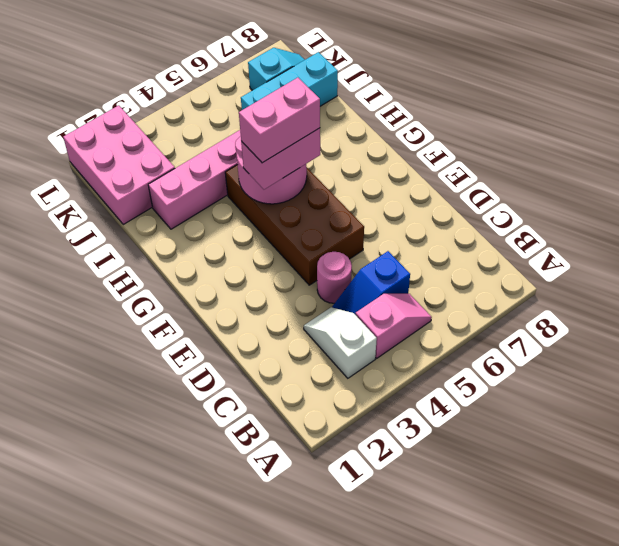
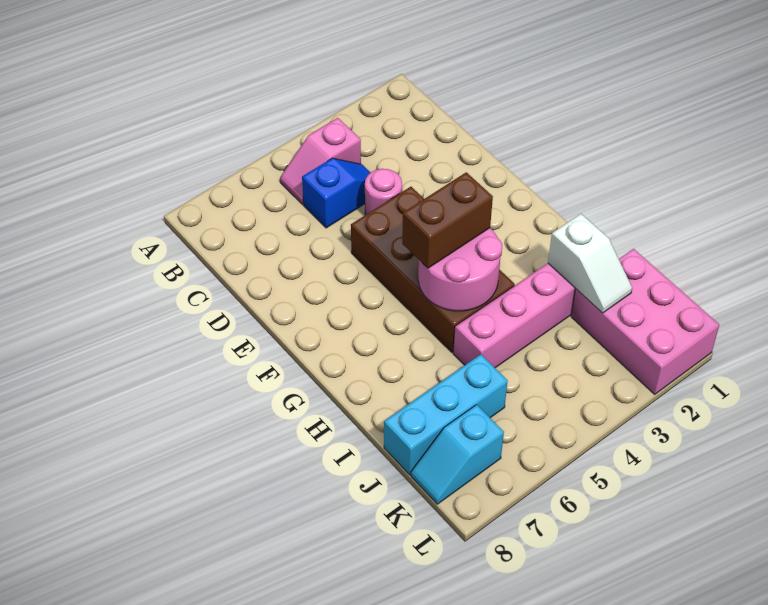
white slope B3:C3 level 1 top B -> white slope I2:J2 level 2 top I
pink brick G4:G5 level 3 -> brown brick G4:G5 level 3
pink brick G4:G5 level 4 -> none

